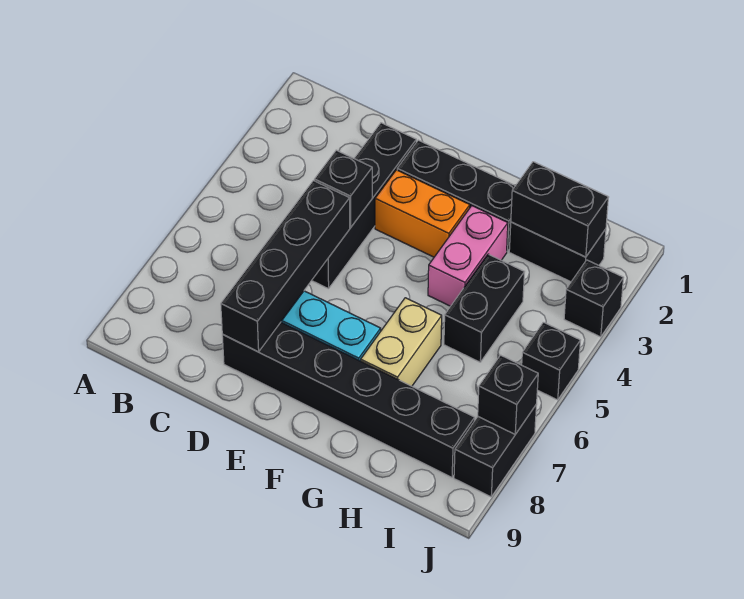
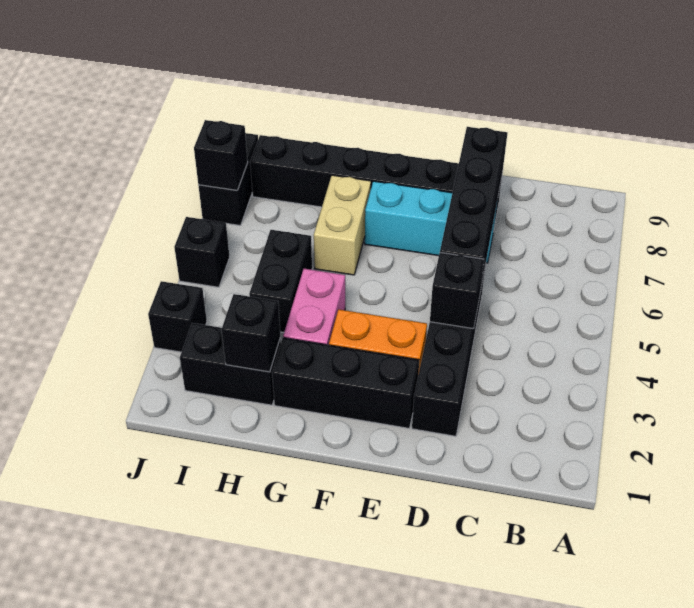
black brick H2:I2 level 2 -> black brick H2 level 2

